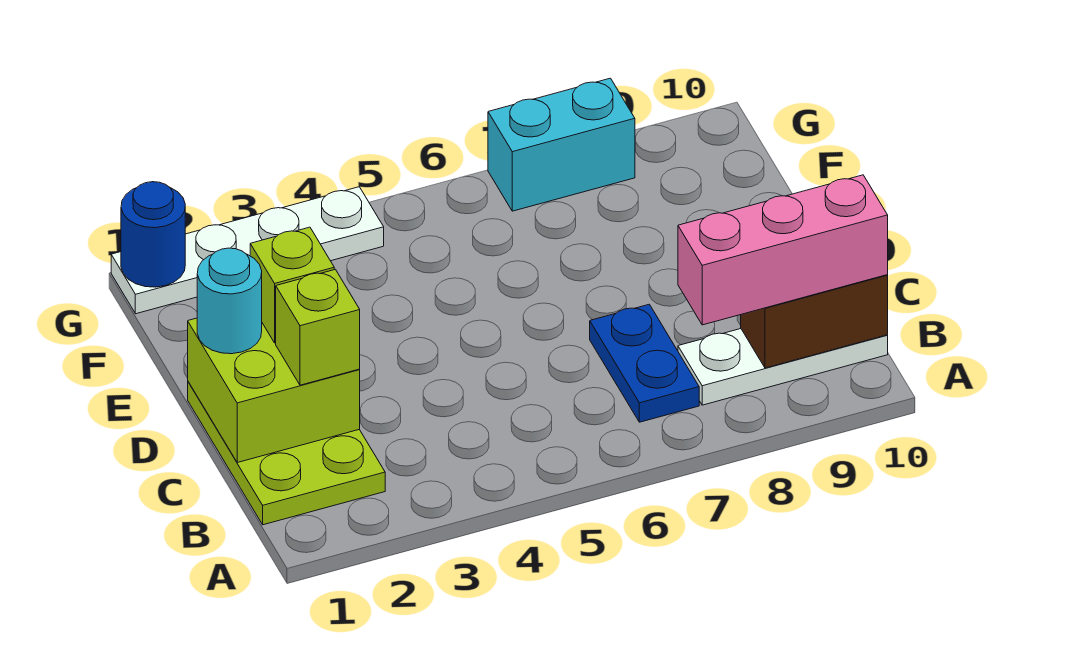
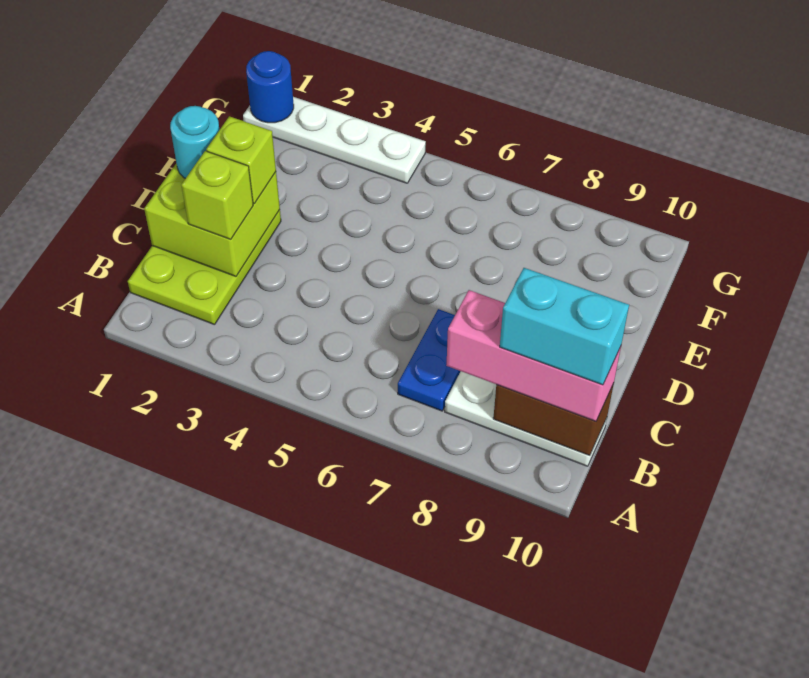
cyan brick G7:G8 level 1 -> cyan brick B9:B10 level 4

